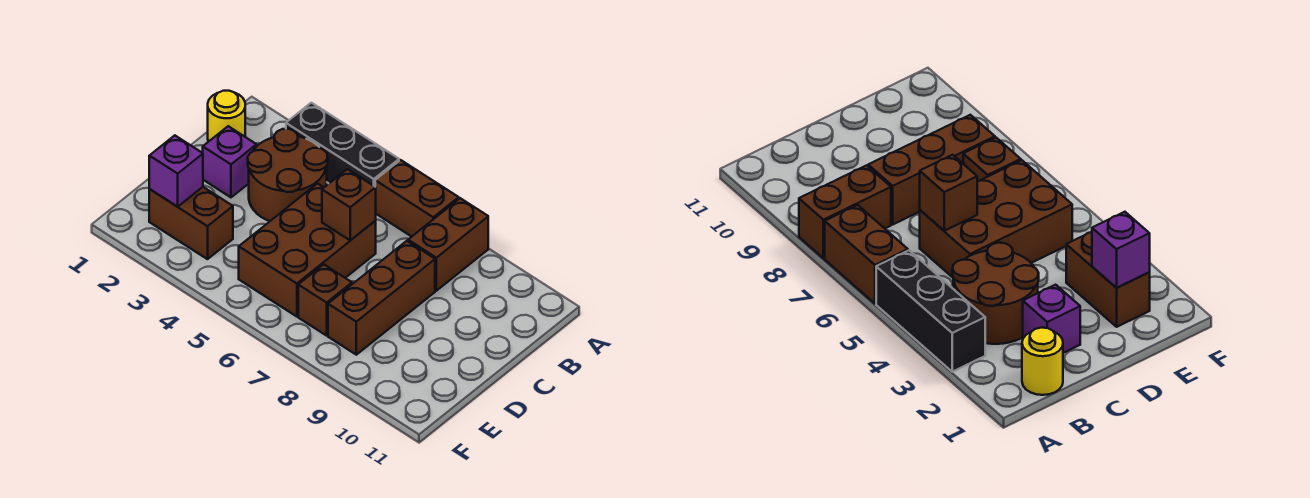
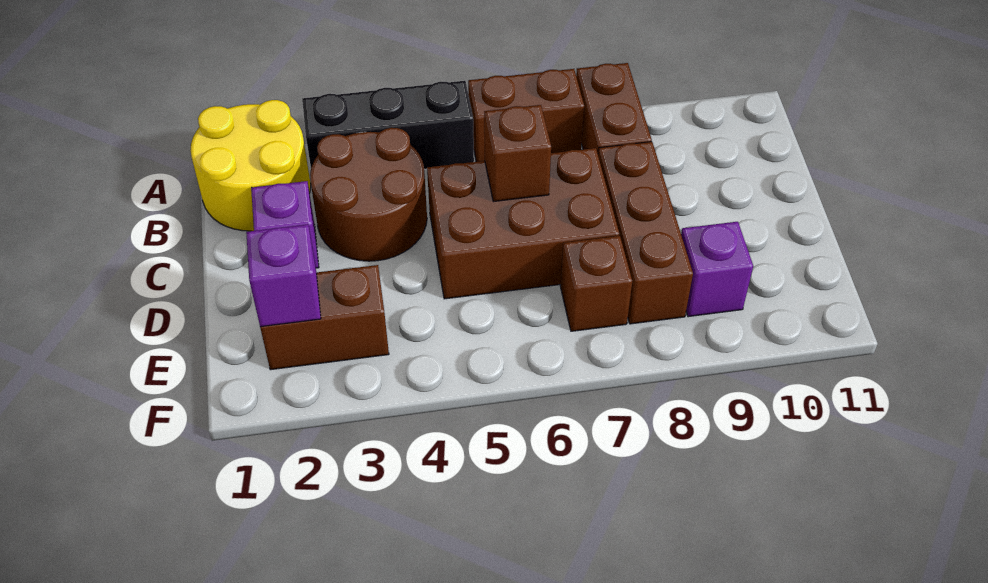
yellow round brick B1 level 1 -> yellow round brick A1:B2 level 1
brown brick C5:E6 level 1 -> brown brick C5:D7 level 1
none -> purple brick E9 level 1

